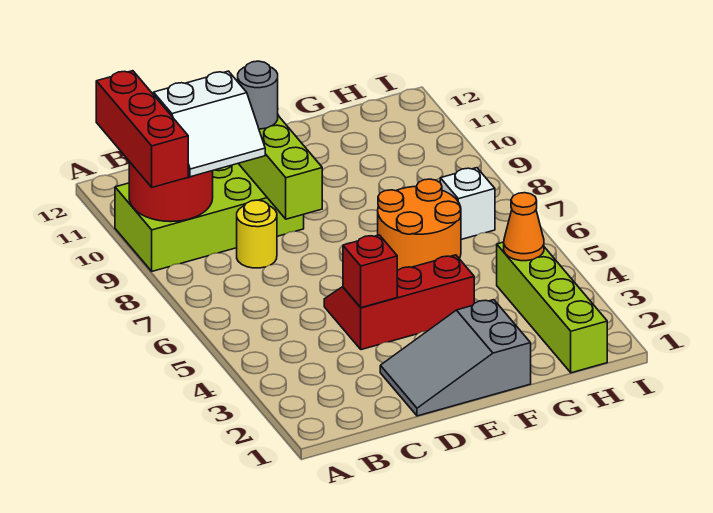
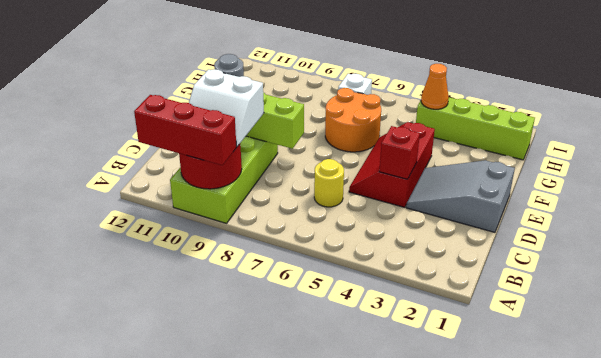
white slope B9:C10 level 3 top 10 -> white slope B9:C10 level 3 top C
yellow round brick C8 level 1 -> yellow round brick C6 level 1
grey slope D1:F2 level 1 top F -> grey slope D1:E3 level 1 top 1

